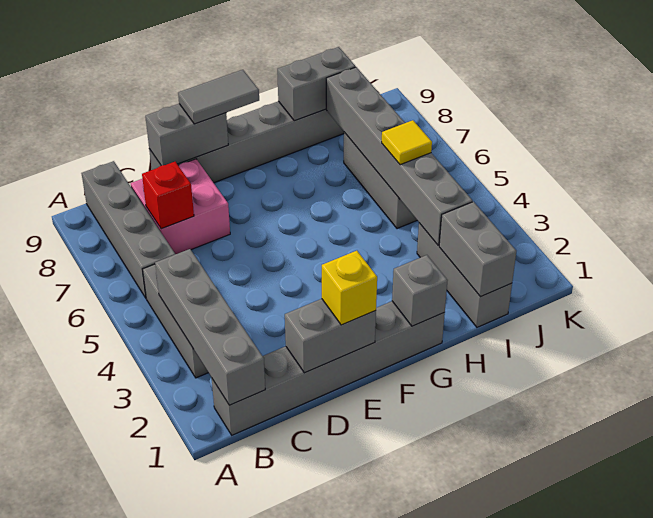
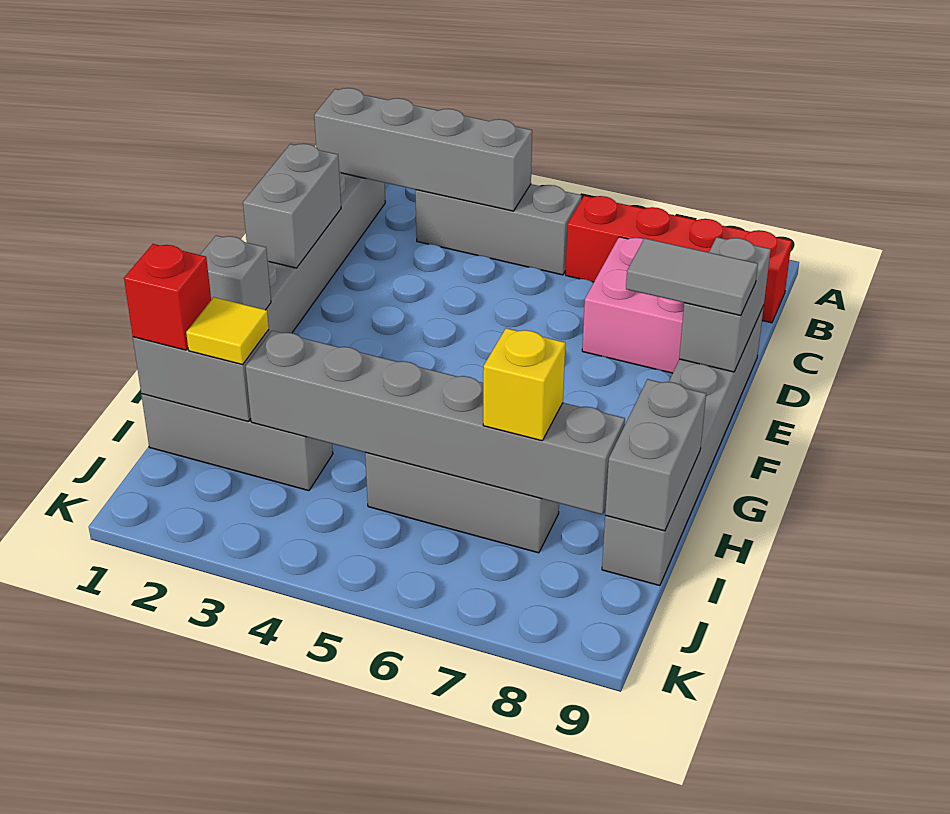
grey brick B6:B9 level 1 -> red brick B6:B9 level 1
red brick C7 level 2 -> red brick I1 level 3
yellow brick E1 level 3 -> yellow brick I7 level 3
grey tile E9:F9 level 3 -> grey tile E8:E9 level 3
yellow tile I5 level 3 -> yellow tile I2 level 3

